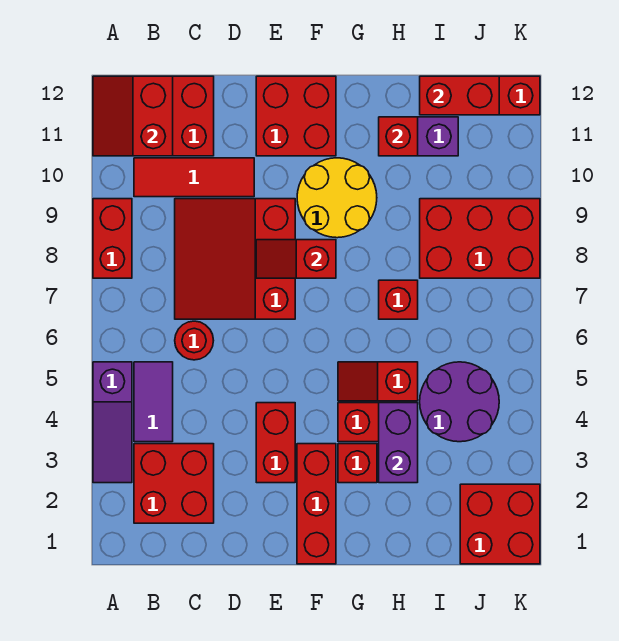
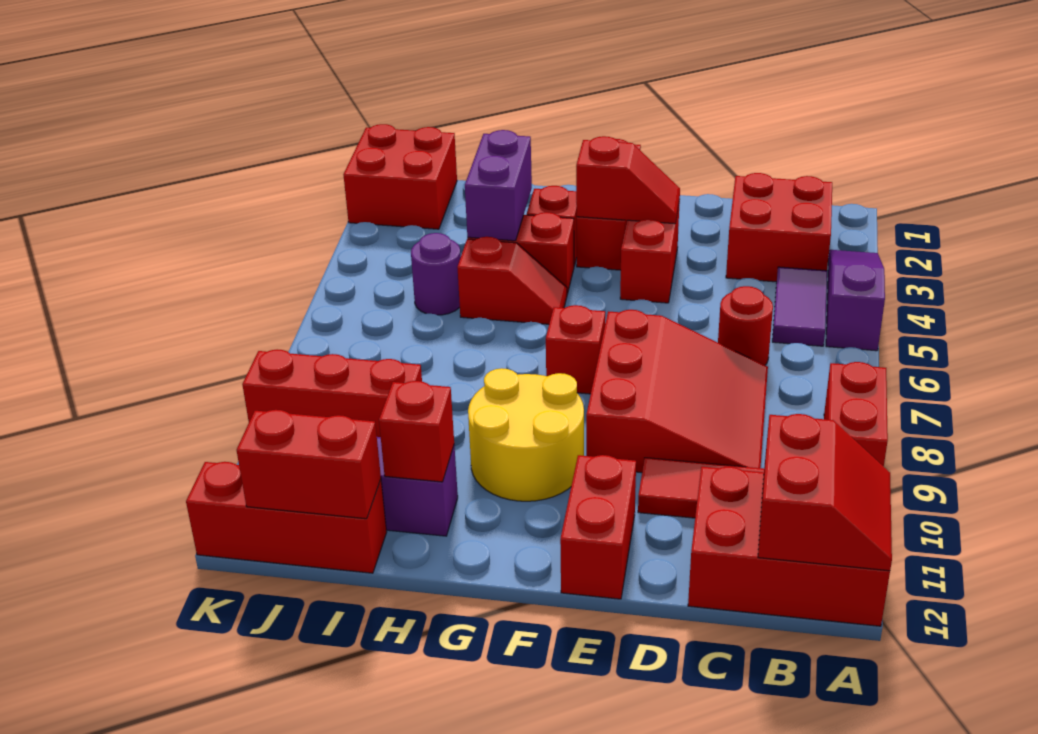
red slope E8:F8 level 2 top F -> red slope E3:F3 level 2 top F
red brick E11:F12 level 1 -> red brick E11:E12 level 1
red brick H7 level 1 -> red brick F7 level 1
purple round brick I4:J5 level 1 -> purple round brick I5 level 1
red brick I8:K9 level 1 -> red brick I9:K9 level 1

